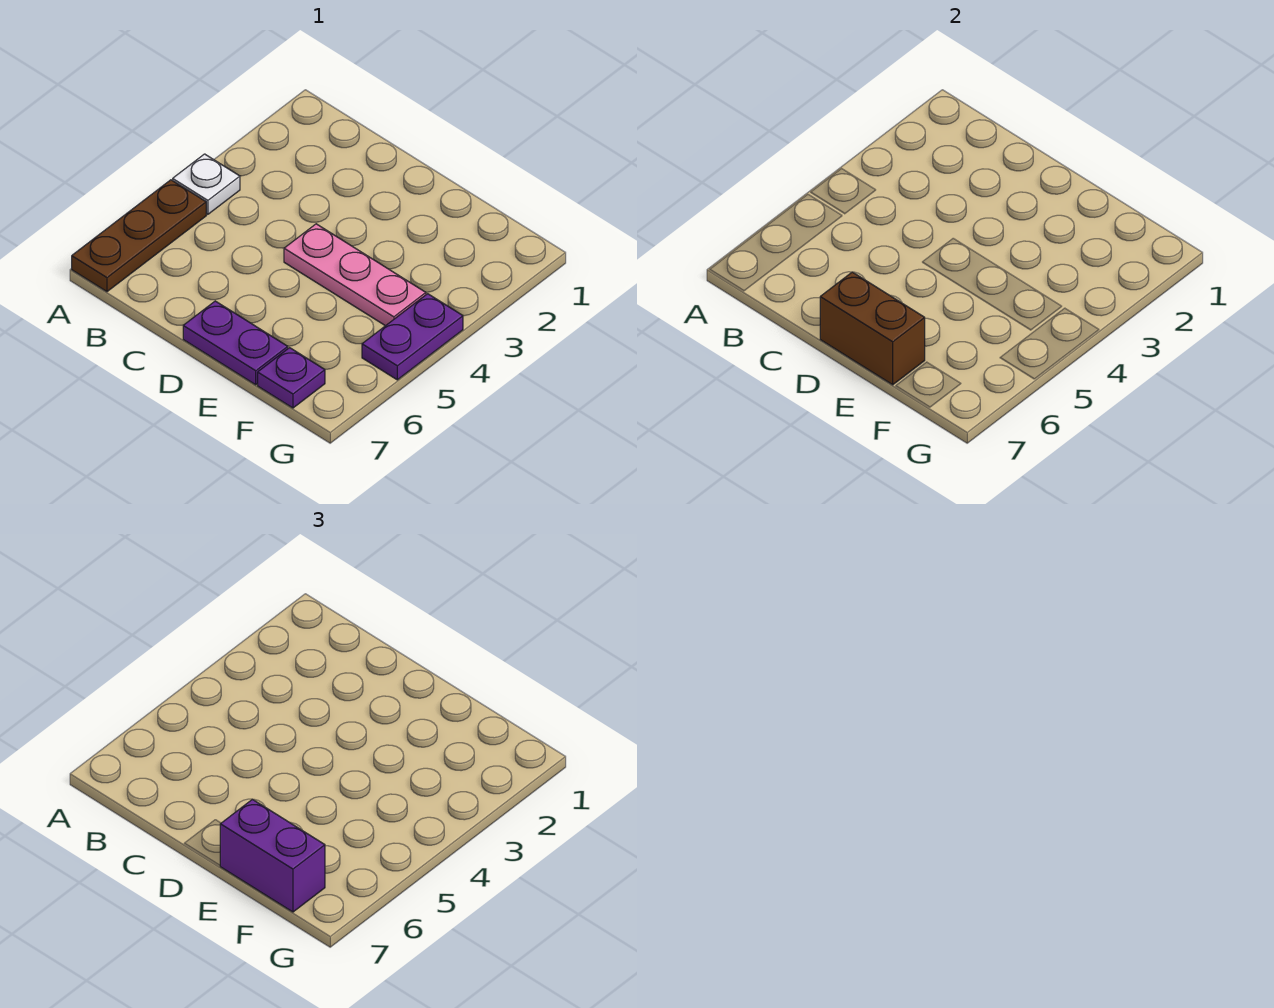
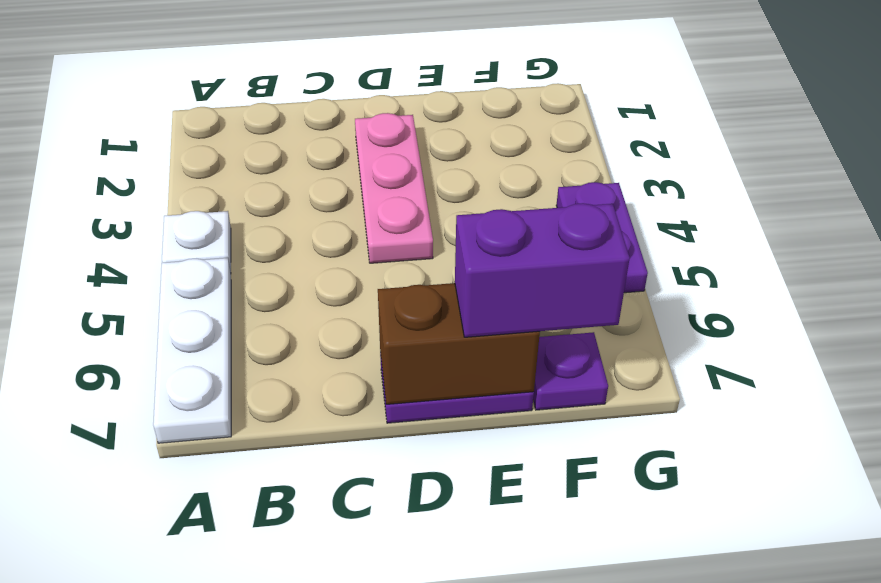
brown plate A5:A7 level 1 -> white plate A5:A7 level 1
pink plate D4:F4 level 1 -> pink plate D2:D4 level 1

